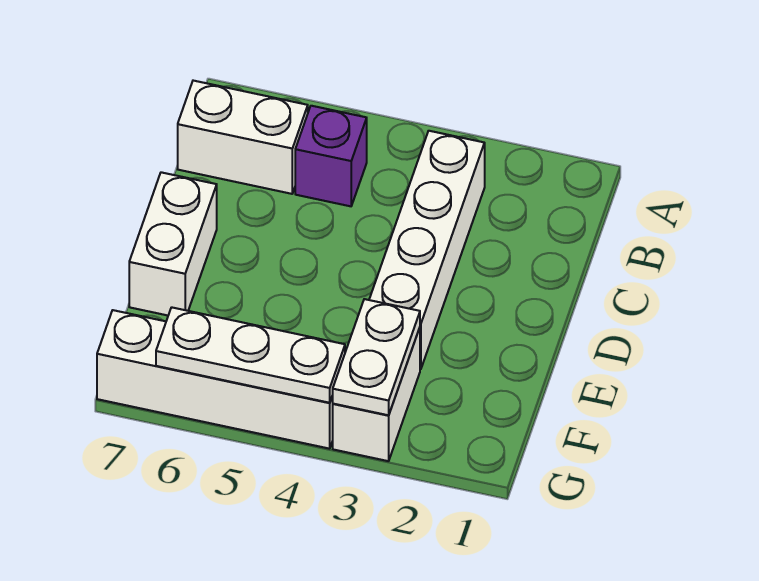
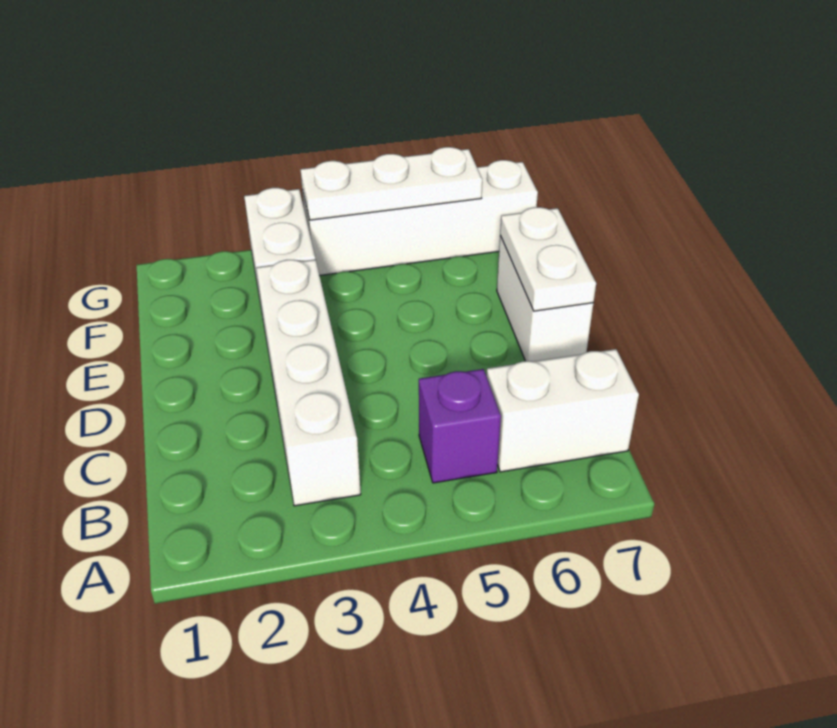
white plate F3:G3 level 2 -> white plate D7:E7 level 2

